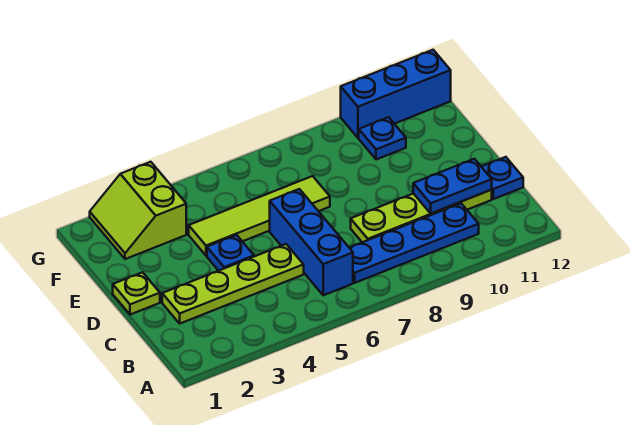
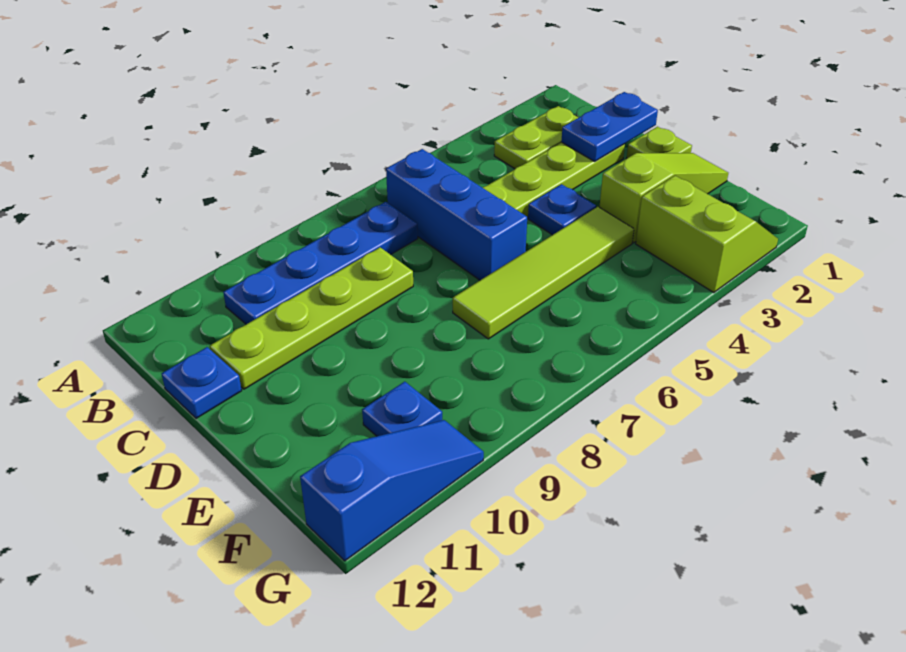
none -> lime plate B2:B3 level 1
blue plate C10:C11 level 2 -> blue plate C1:C2 level 2
none -> lime slope E1:E3 level 1 top 3
blue brick G10:G12 level 1 -> blue slope G10:G12 level 1 top 12

